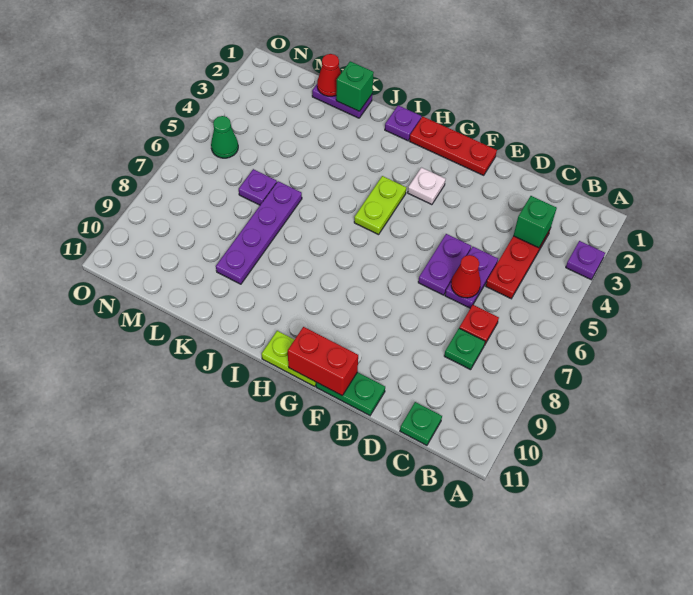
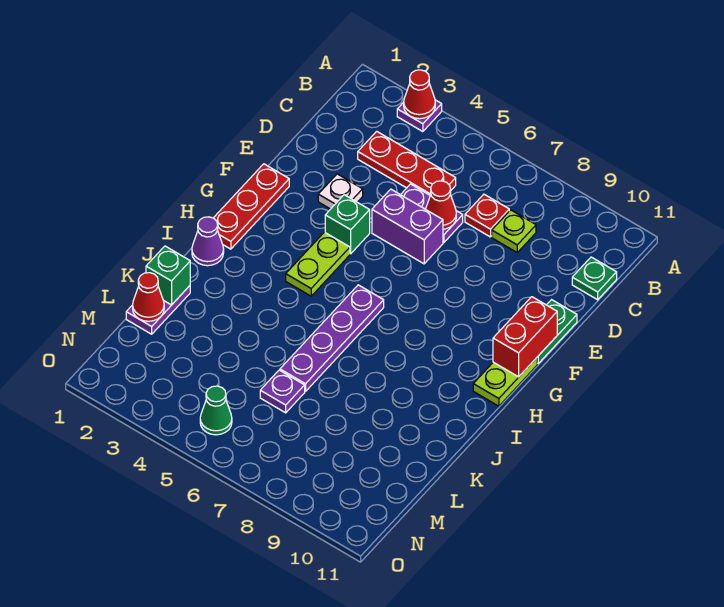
none -> red cone A3 level 2
green brick C3 level 2 -> green brick F4 level 1
green plate C8 level 1 -> lime plate C8 level 1
purple plate E5:E6 level 1 -> purple brick E5:E6 level 1
white plate G3 level 1 -> white plate E3 level 1
lime plate H4:H5 level 1 -> lime plate G4:H4 level 1
purple plate I1 level 1 -> purple cone I1 level 1
purple plate K6:K9 level 1 -> purple plate H6:K6 level 1

